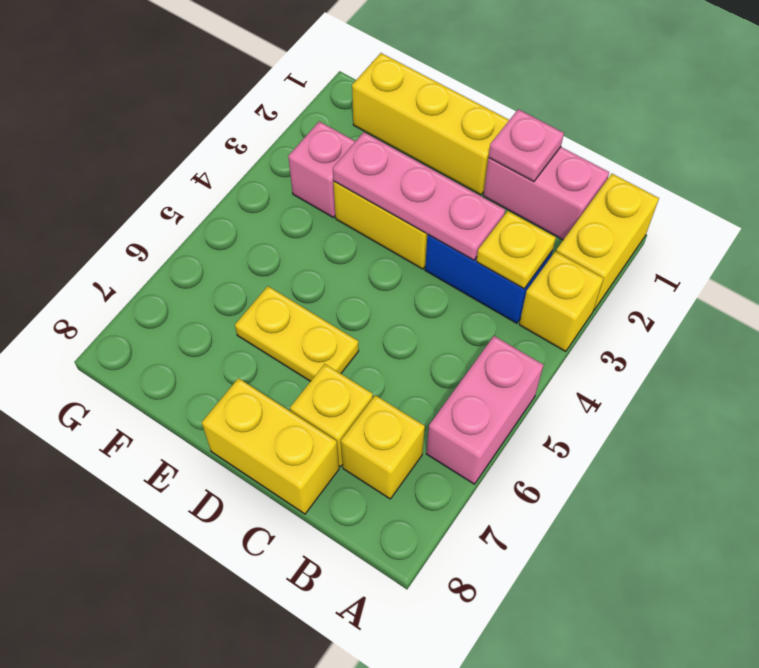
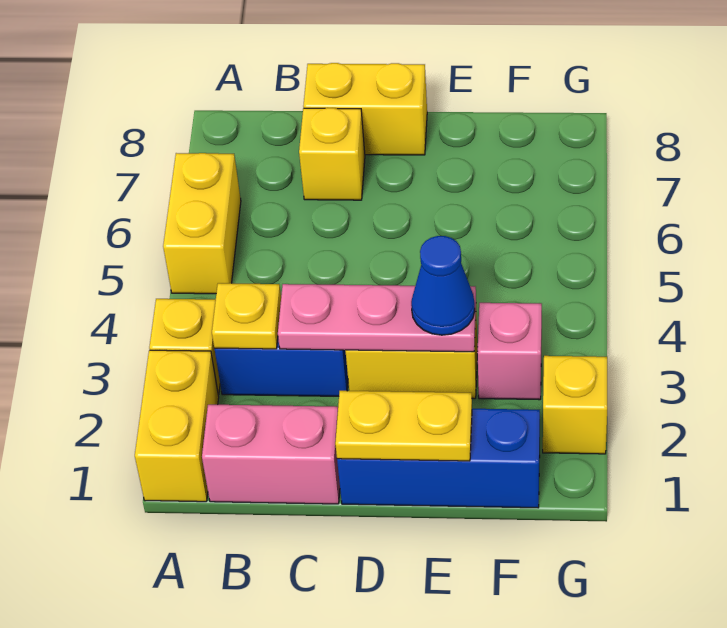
pink brick A5:A6 level 1 -> yellow brick A5:A6 level 1
yellow brick B7 level 1 -> yellow brick G2 level 1
pink plate C1 level 2 -> none
yellow brick D1:F1 level 1 -> blue brick D1:F1 level 1
yellow plate D6:E6 level 1 -> yellow plate D1:E1 level 2
none -> blue cone E3 level 3

